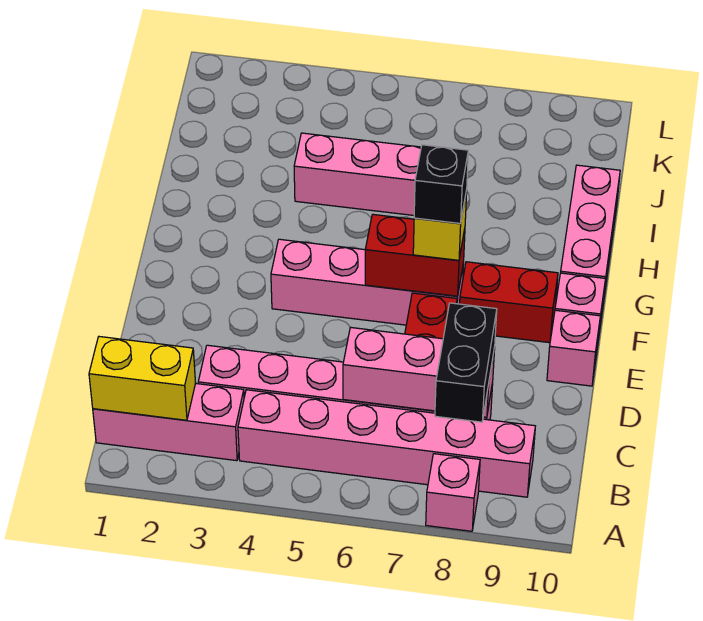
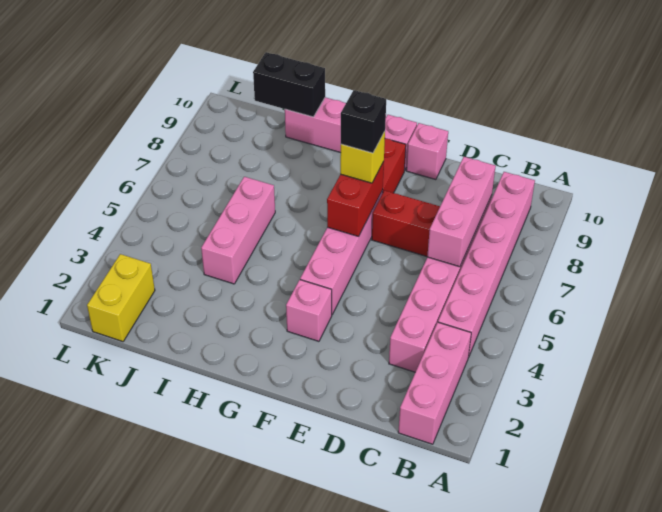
pink brick A8 level 1 -> pink brick F3 level 1
yellow brick B1:B2 level 2 -> yellow brick K1:K2 level 1
black brick B8:C8 level 3 -> black brick I10:J10 level 2

